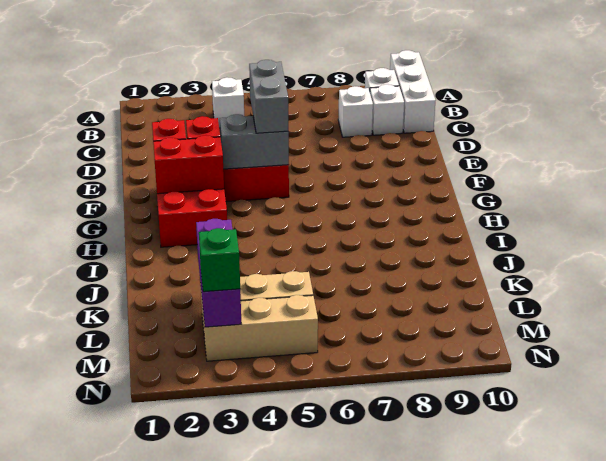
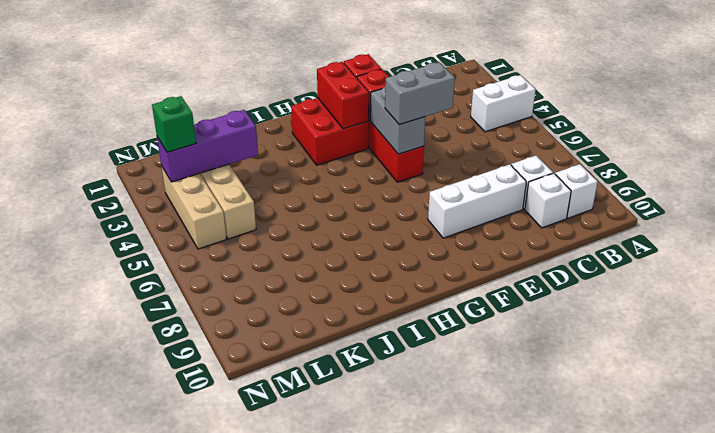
white brick A10:C10 level 1 -> white brick D8:F8 level 1
white brick B4 level 1 -> white brick A4:B4 level 1

